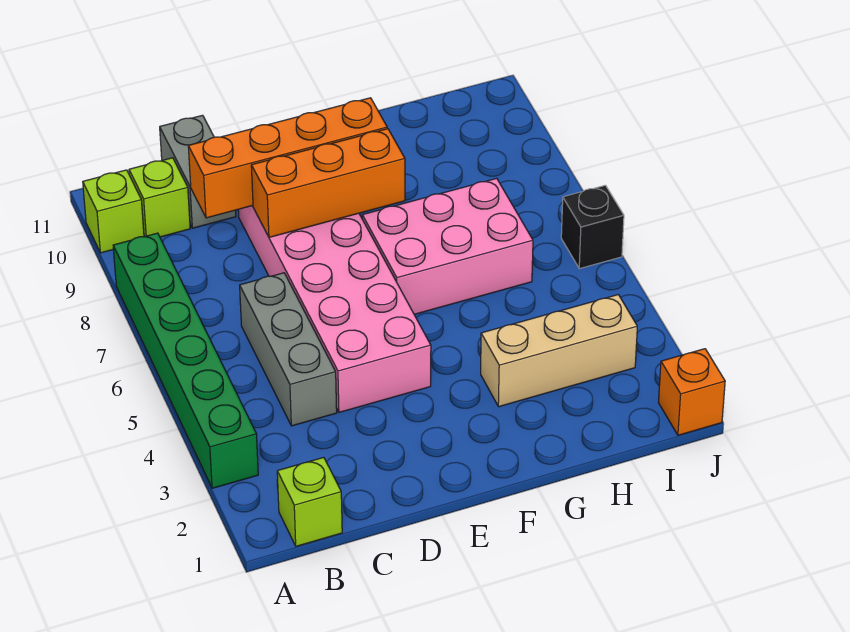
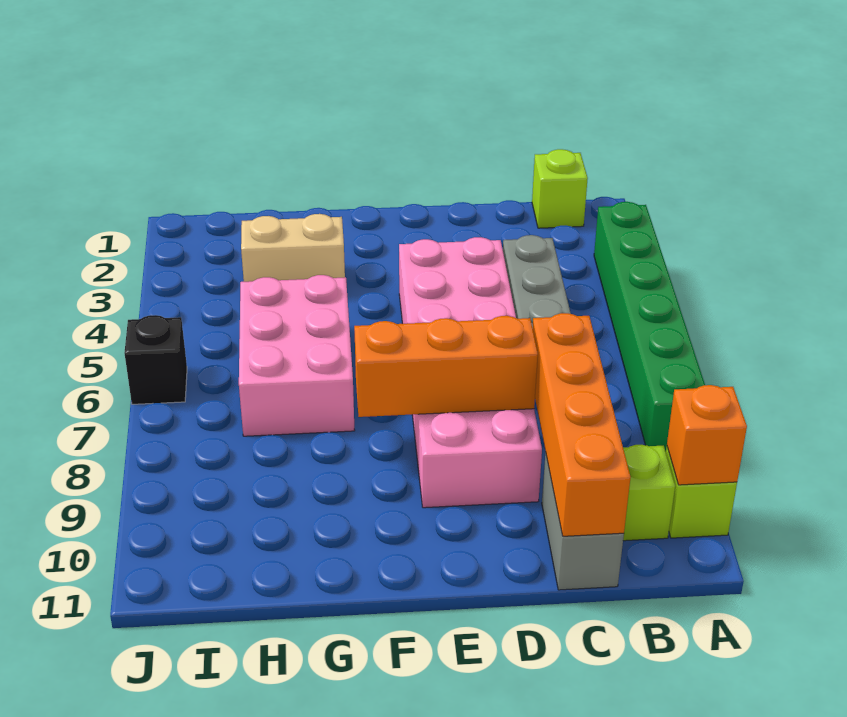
orange brick C9:F9 level 2 -> orange brick C8:C11 level 2
pink brick F6:H7 level 1 -> pink brick G5:H7 level 1
tan brick G3:I3 level 1 -> tan brick G3:H3 level 1
orange brick J1 level 1 -> orange brick A10 level 2

